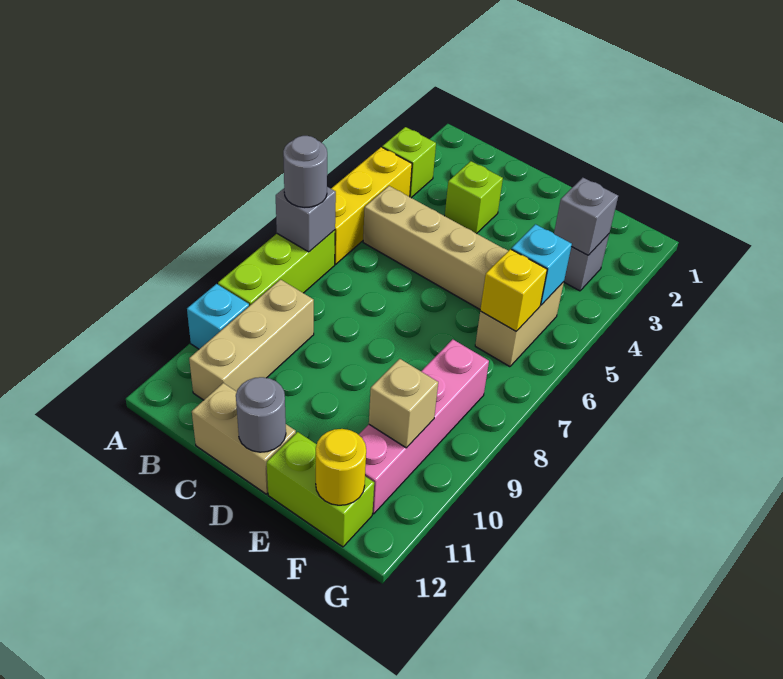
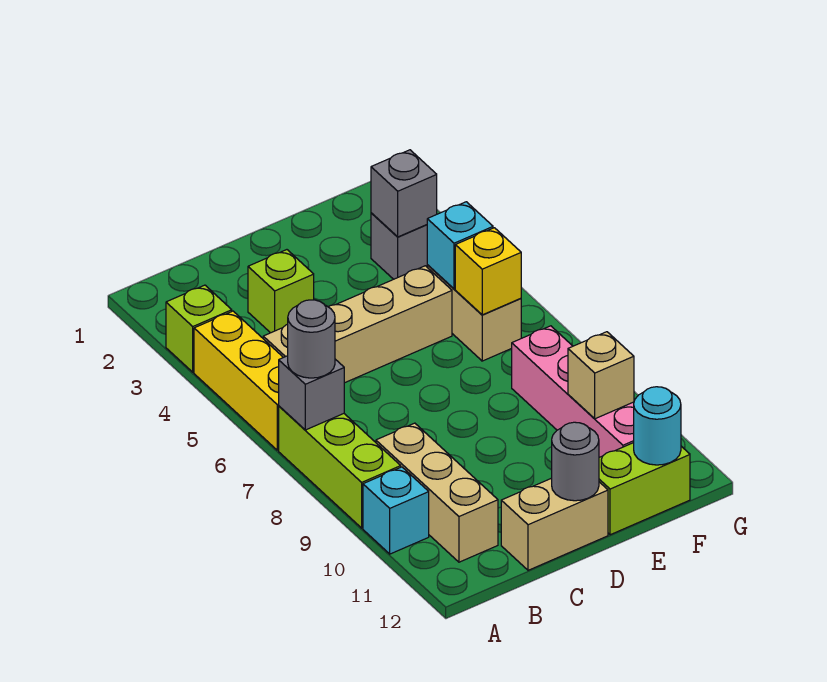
yellow round brick F12 level 2 -> cyan round brick F12 level 2

